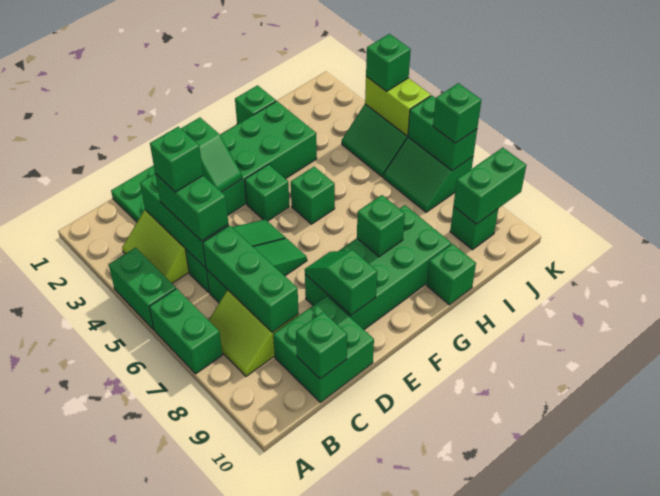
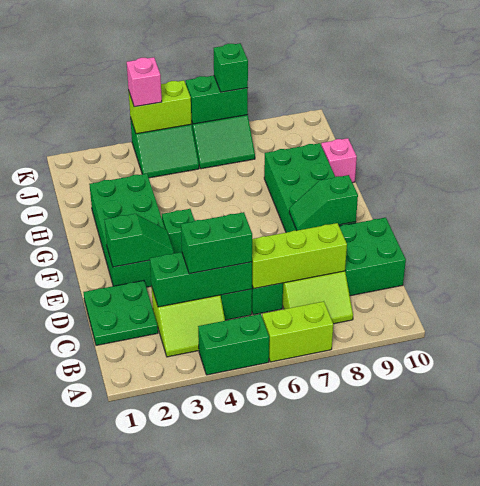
green brick A6:A7 level 1 -> lime brick A6:A7 level 1
green brick C4 level 4 -> none
green brick C6:C8 level 2 -> lime brick C6:C8 level 2
green brick C10 level 2 -> none
green brick G5 level 1 -> none
green brick G8 level 2 -> none
green brick H1 level 1 -> none
green brick H10 level 1 -> pink brick H10 level 1
green brick J9 level 1 -> none
green brick J9:K9 level 2 -> none
green brick K4 level 3 -> pink brick K4 level 3

